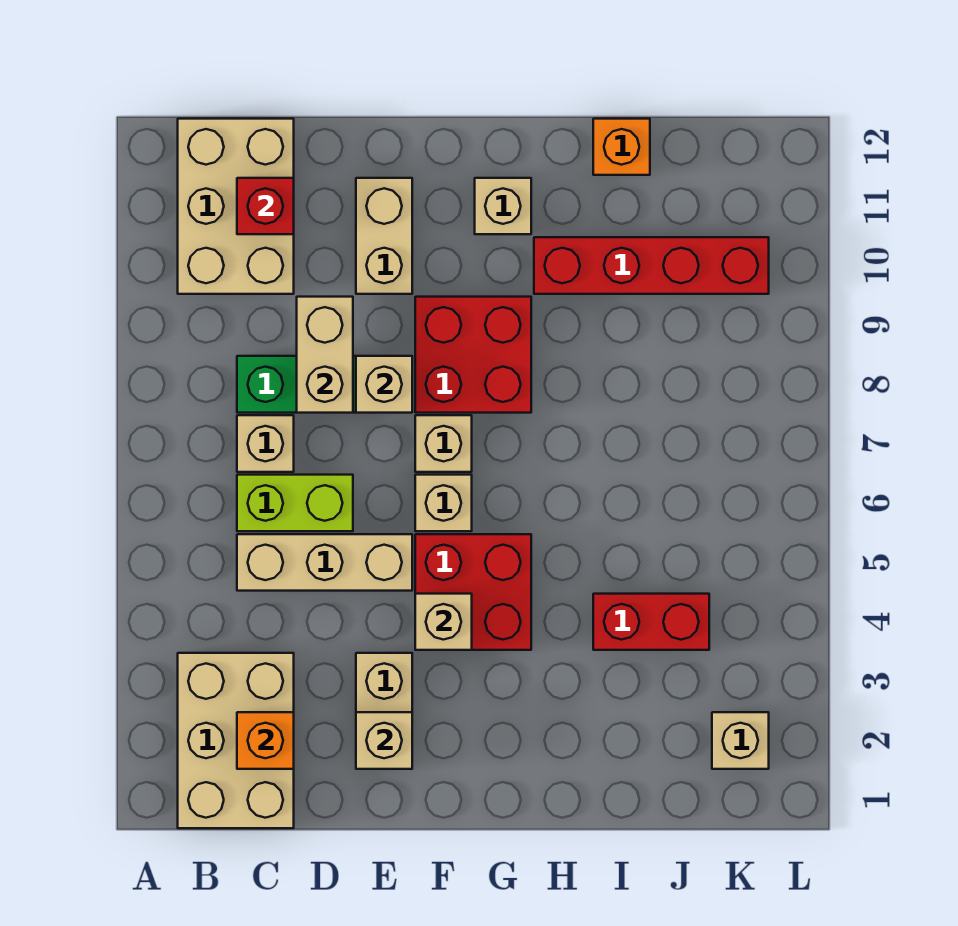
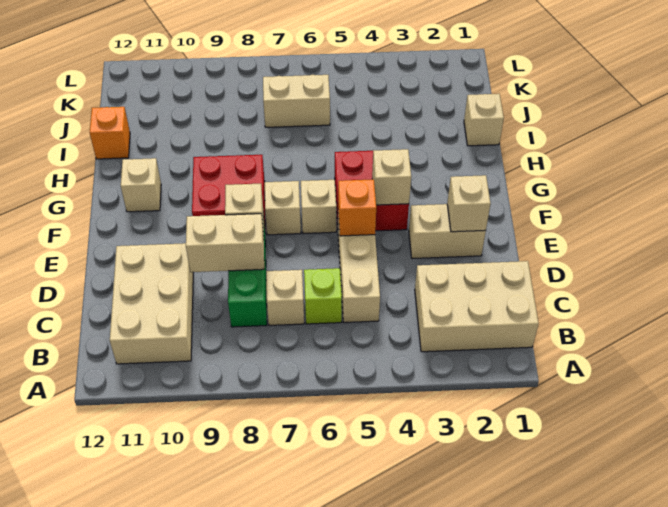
tan brick B10:C12 level 1 -> tan brick B10:D11 level 1
orange brick C2 level 2 -> orange brick E5 level 2
lime brick C6:D6 level 1 -> lime brick C6 level 1
red brick C11 level 2 -> none
tan brick E10:E11 level 1 -> tan brick J6:J7 level 1
red brick H10:K10 level 1 -> none
red brick I4:J4 level 1 -> none
tan brick K2 level 1 -> tan brick I1 level 1

